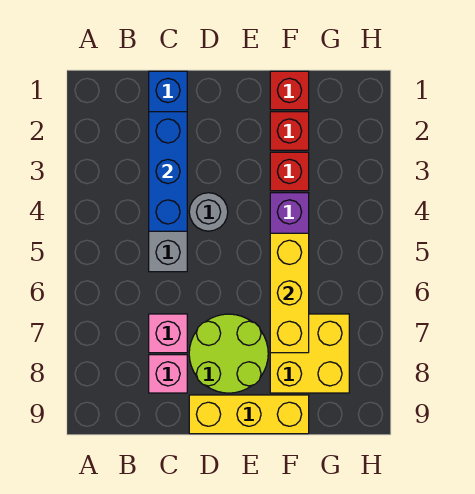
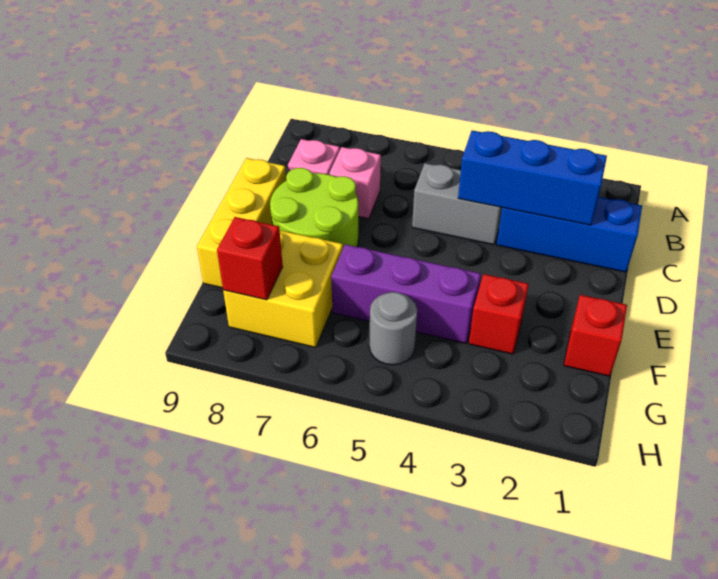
grey round brick D4 level 1 -> grey round brick G5 level 1
red brick F2 level 1 -> red brick G8 level 2
yellow brick F5:F7 level 2 -> none

